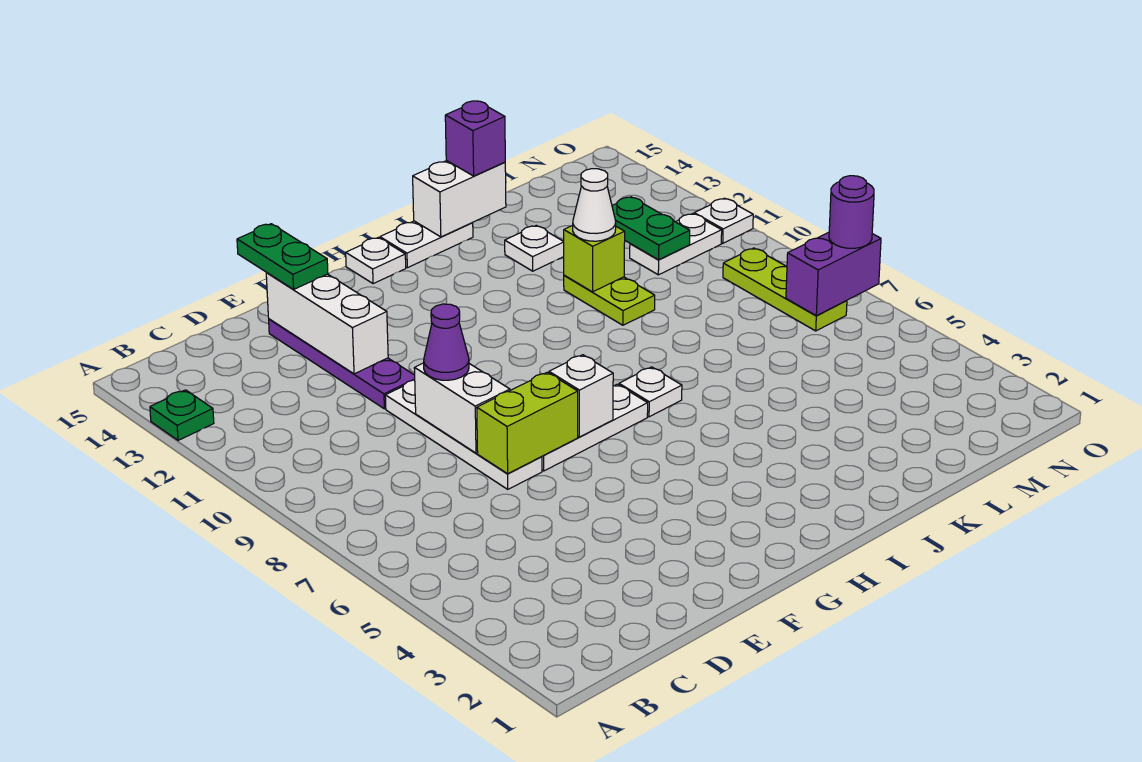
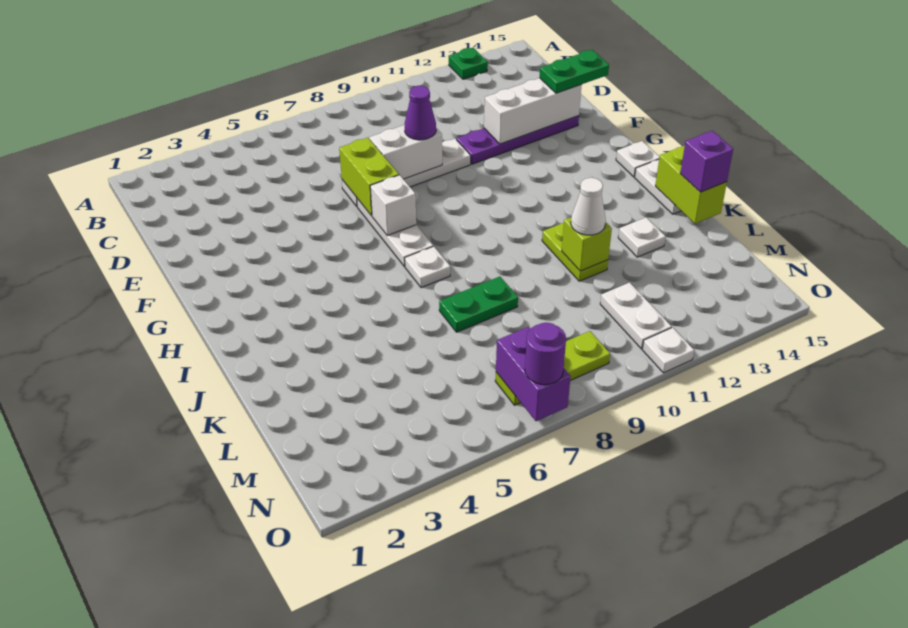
white brick J15:K15 level 2 -> lime brick J15:K15 level 2
lime plate K10:K11 level 1 -> lime plate J11:K11 level 1
green plate M11:M12 level 2 -> green plate K7:K8 level 1

